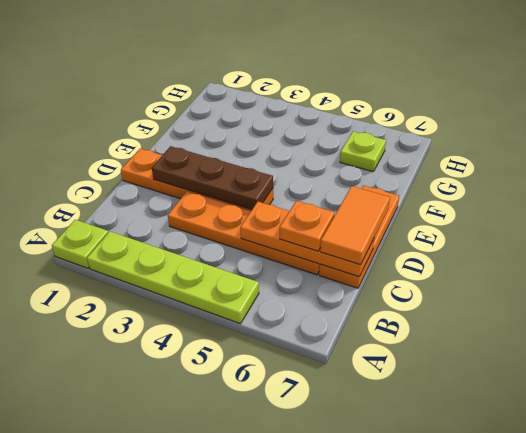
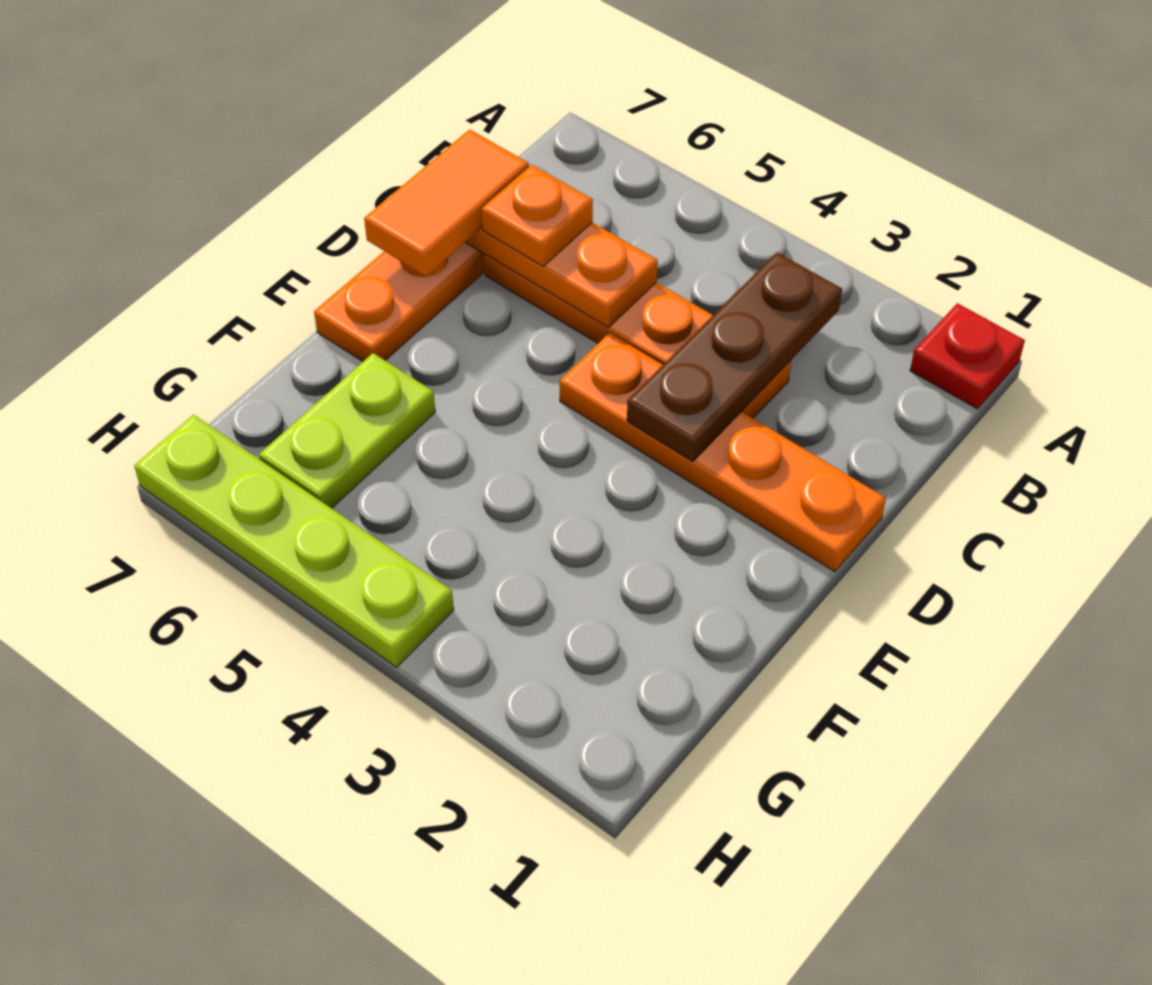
lime plate A1 level 1 -> red plate A1 level 1
lime plate A2:A5 level 1 -> lime plate H4:H7 level 1
brown plate D2:D4 level 2 -> brown plate B3:D3 level 2
lime plate G6 level 1 -> lime plate F6:G6 level 1

